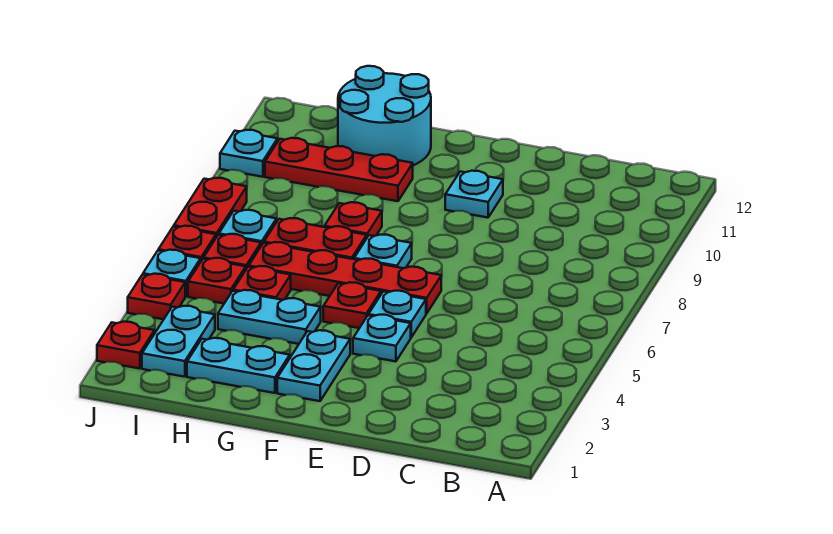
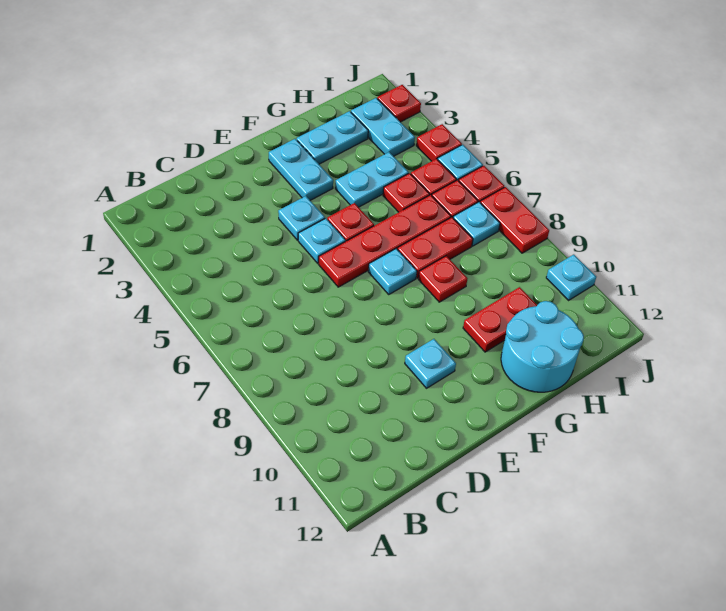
red plate G10:I10 level 1 -> red plate G10:H10 level 1

